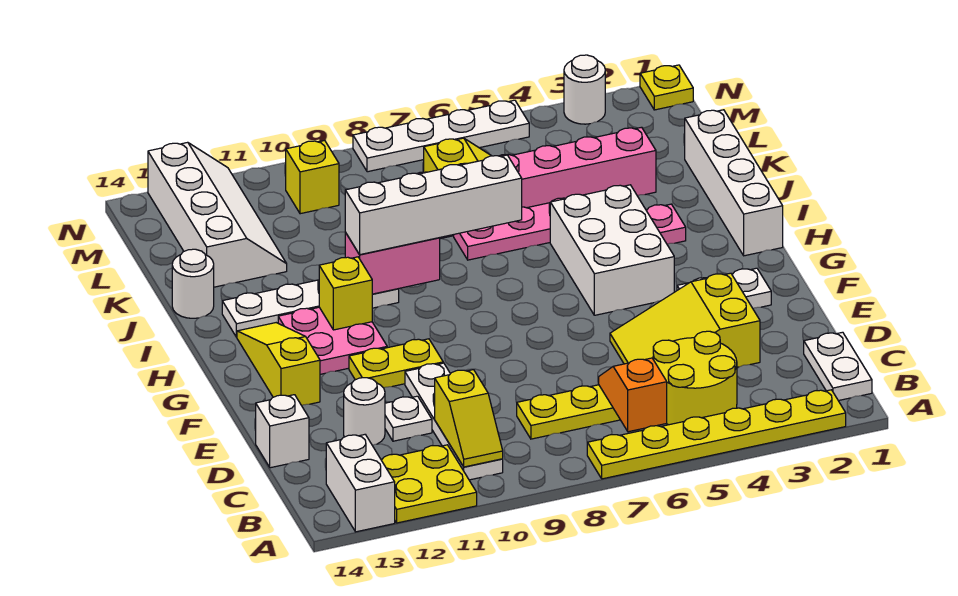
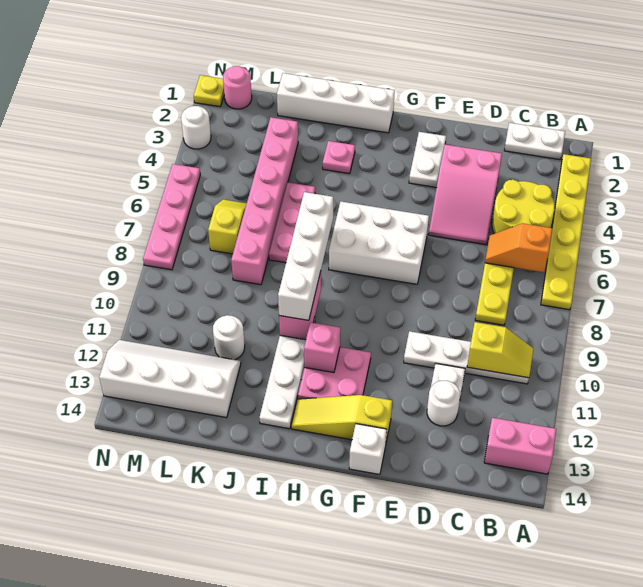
yellow plate A11:B12 level 1 -> none
white brick A13:B13 level 1 -> pink brick A13:B13 level 1
yellow slope D3:E5 level 1 top 3 -> pink slope D3:E5 level 1 top 3
white brick D14 level 1 -> white brick F14 level 1
yellow plate F10:F11 level 1 -> none
white brick G4:I5 level 1 -> white brick F6:H7 level 1
yellow brick H11 level 2 -> pink brick H11 level 2
white round brick J14 level 1 -> white round brick K11 level 1
none -> pink round brick M1 level 1
yellow brick M10 level 1 -> none
white plate N5:N8 level 1 -> pink plate N5:N8 level 1

